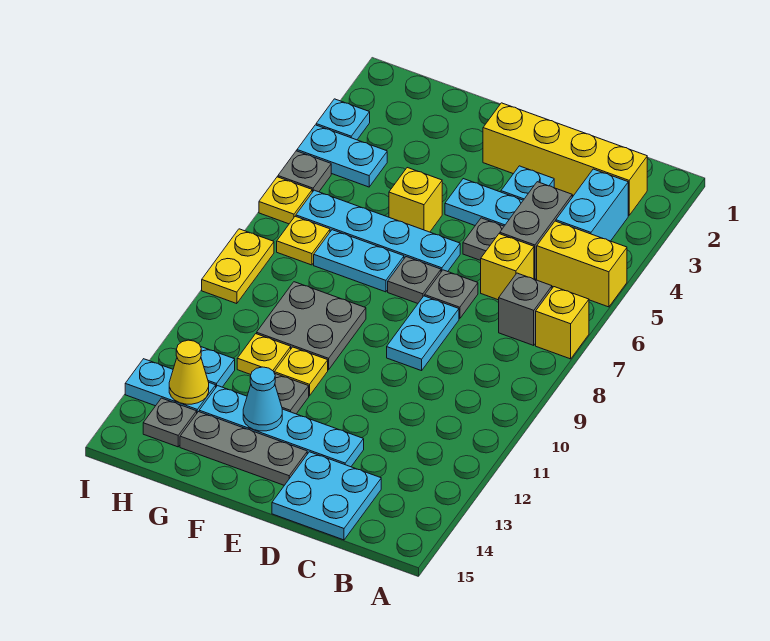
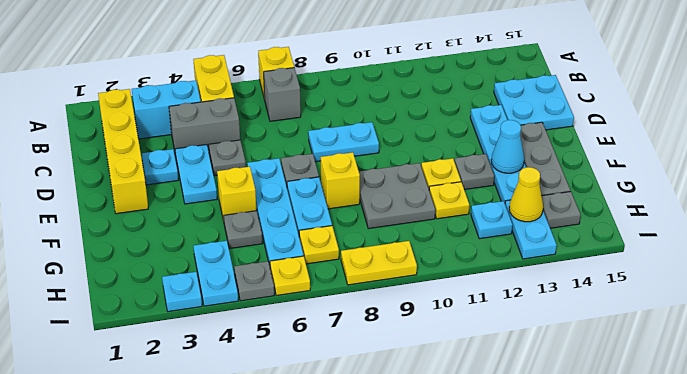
yellow brick C6 level 1 -> yellow brick F8 level 1
grey plate D7 level 1 -> grey plate G5 level 1

